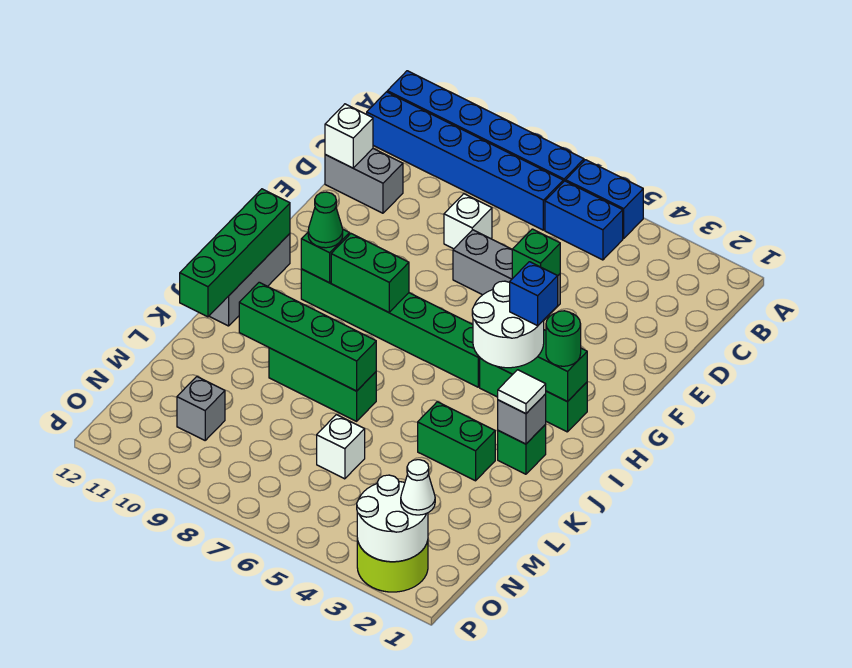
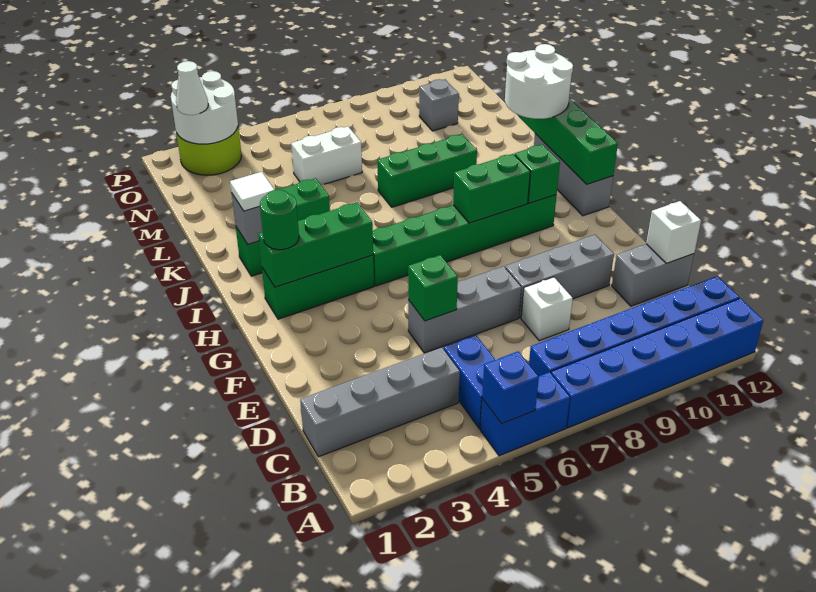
blue brick B5:B6 level 1 -> blue brick B5:C5 level 1
none -> grey brick C1:C4 level 1
none -> grey brick E8:E10 level 1
white round brick H3:I4 level 3 -> white round brick J11:K12 level 3
blue brick H3 level 4 -> blue brick A5 level 2
green cone H10 level 3 -> none
green brick K7:K10 level 2 -> none
white brick M6 level 1 -> white brick M5:M6 level 1

